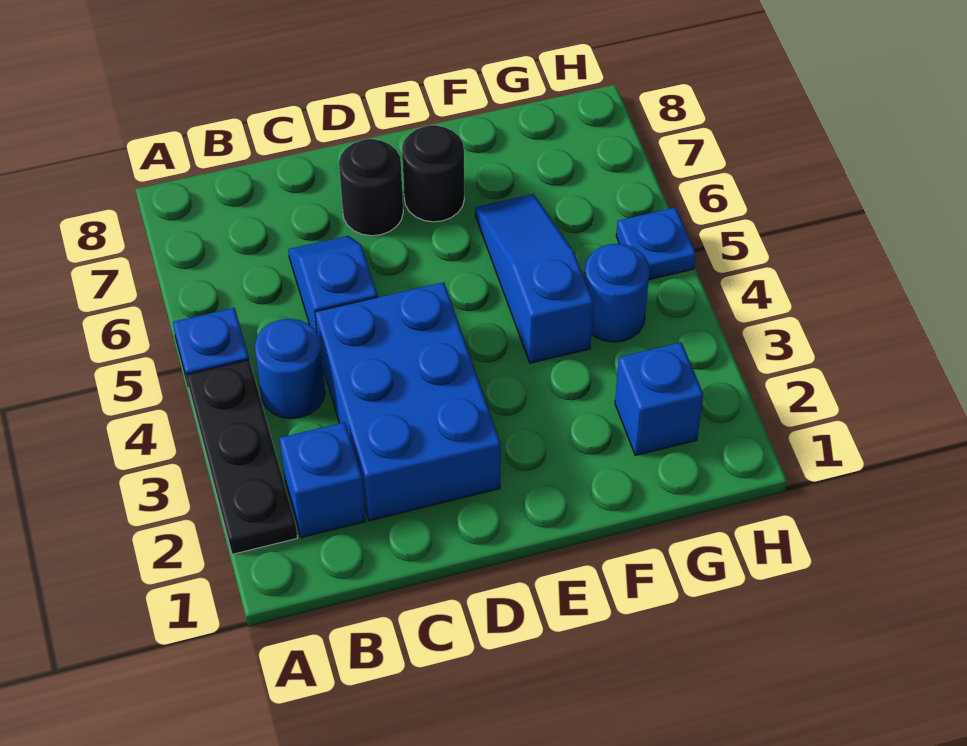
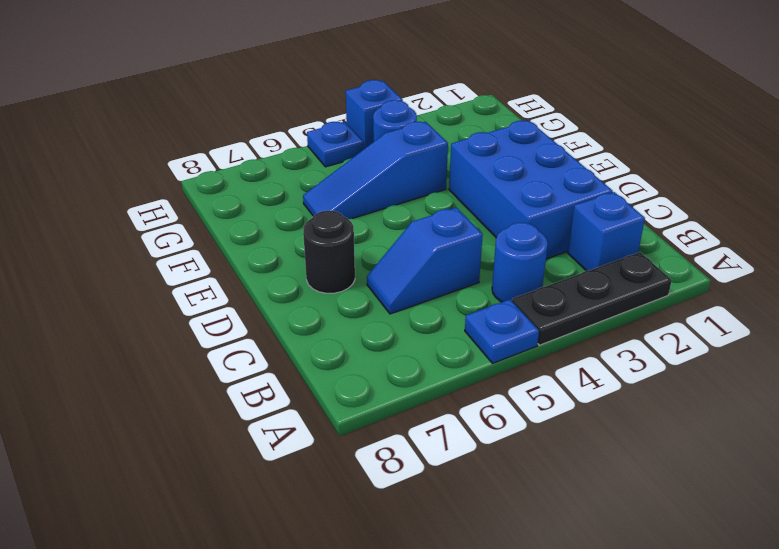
blue brick C2:D4 level 1 -> blue brick C2:E3 level 1
black round brick E7 level 1 -> none
blue brick G2 level 1 -> blue brick H4 level 1

